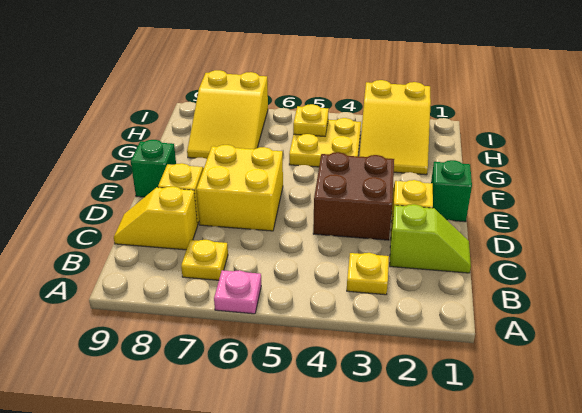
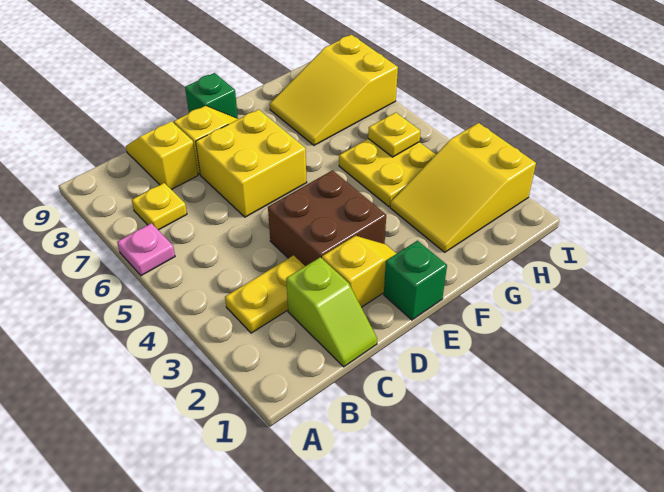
yellow plate B3 level 1 -> yellow plate B3:C3 level 1

